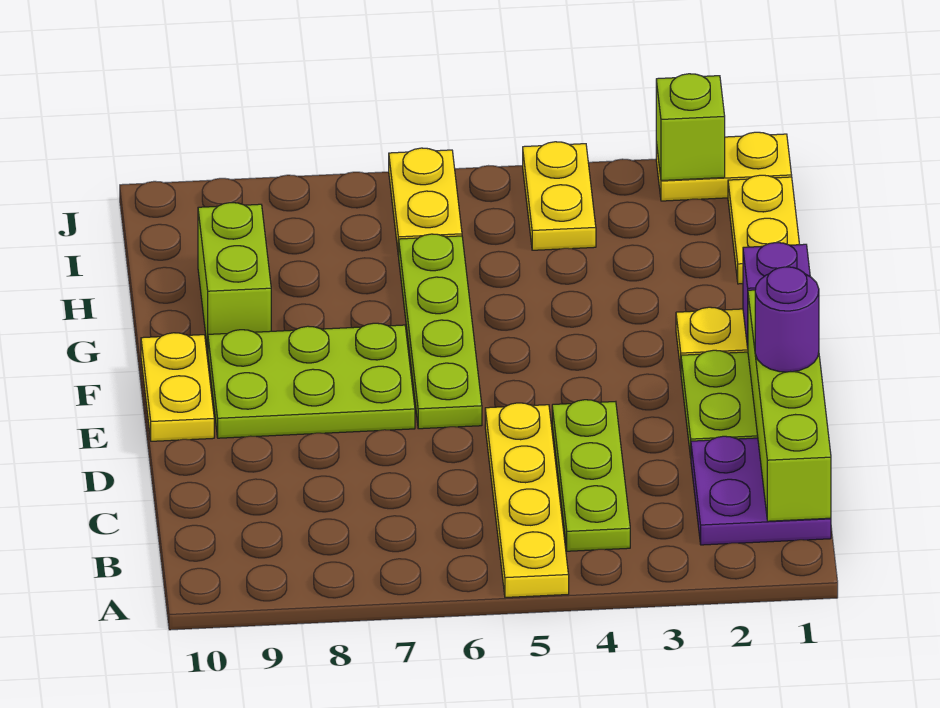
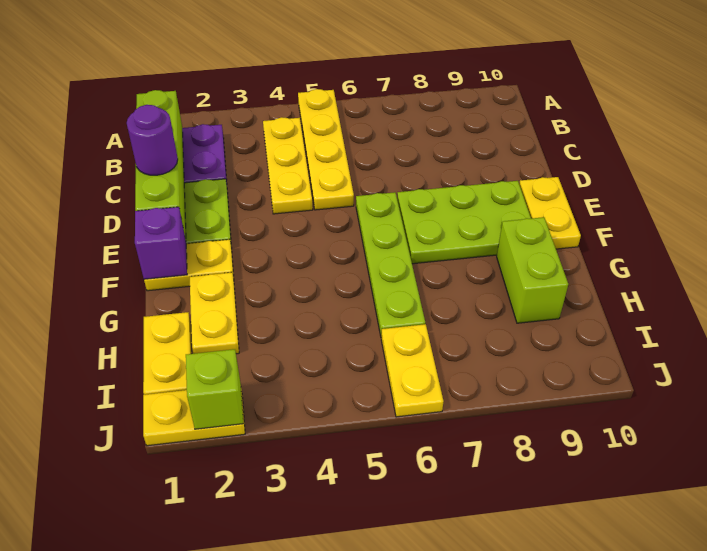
lime plate B4:D4 level 1 -> yellow plate B4:D4 level 1
yellow plate I4:J4 level 1 -> yellow plate G2:H2 level 1

